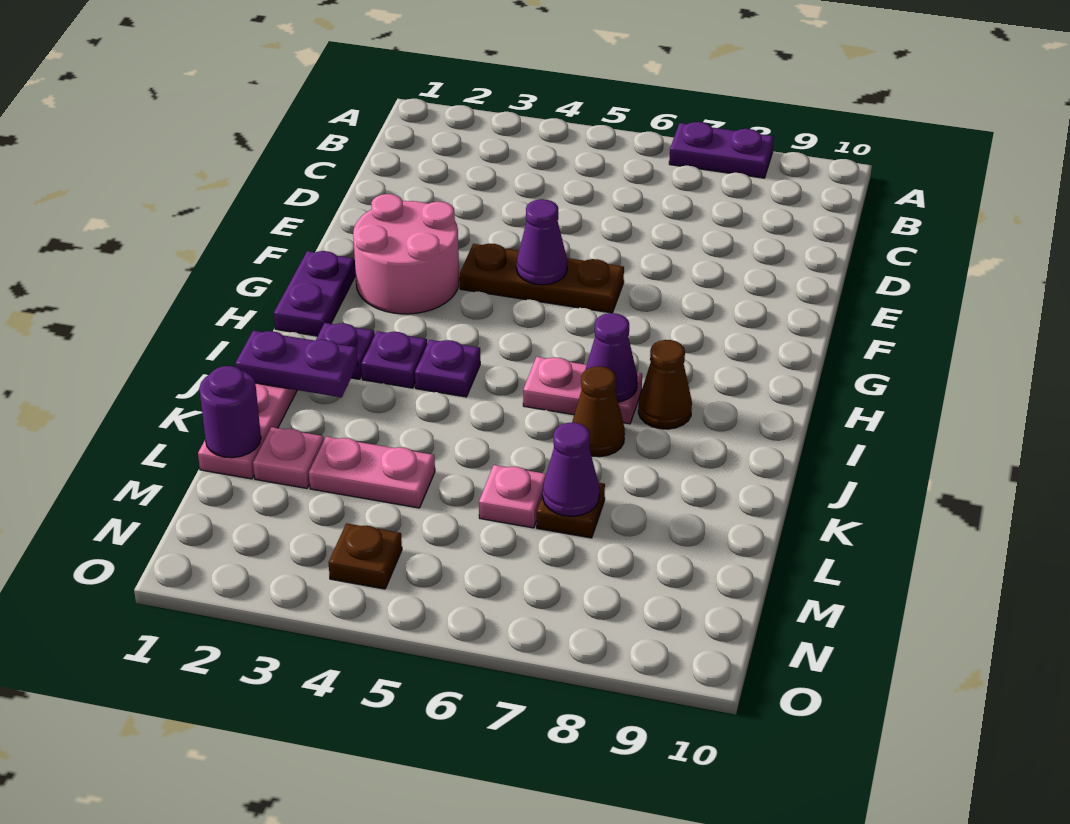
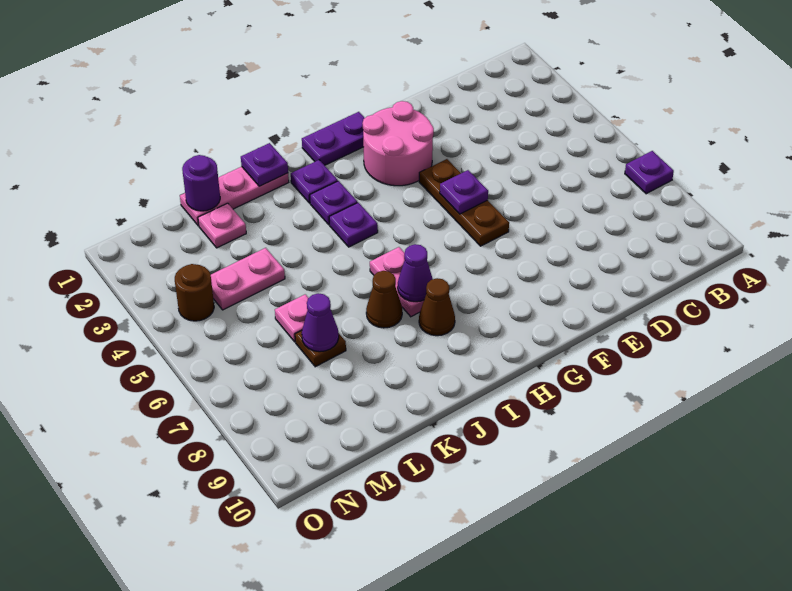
purple plate A7:A8 level 1 -> purple plate A7 level 1
purple cone F5 level 2 -> purple plate F5 level 2
purple plate J1:J2 level 2 -> purple plate J1 level 2
pink plate L3:L4 level 1 -> pink plate L4:M4 level 1
brown plate N4 level 1 -> brown round brick N4 level 1

